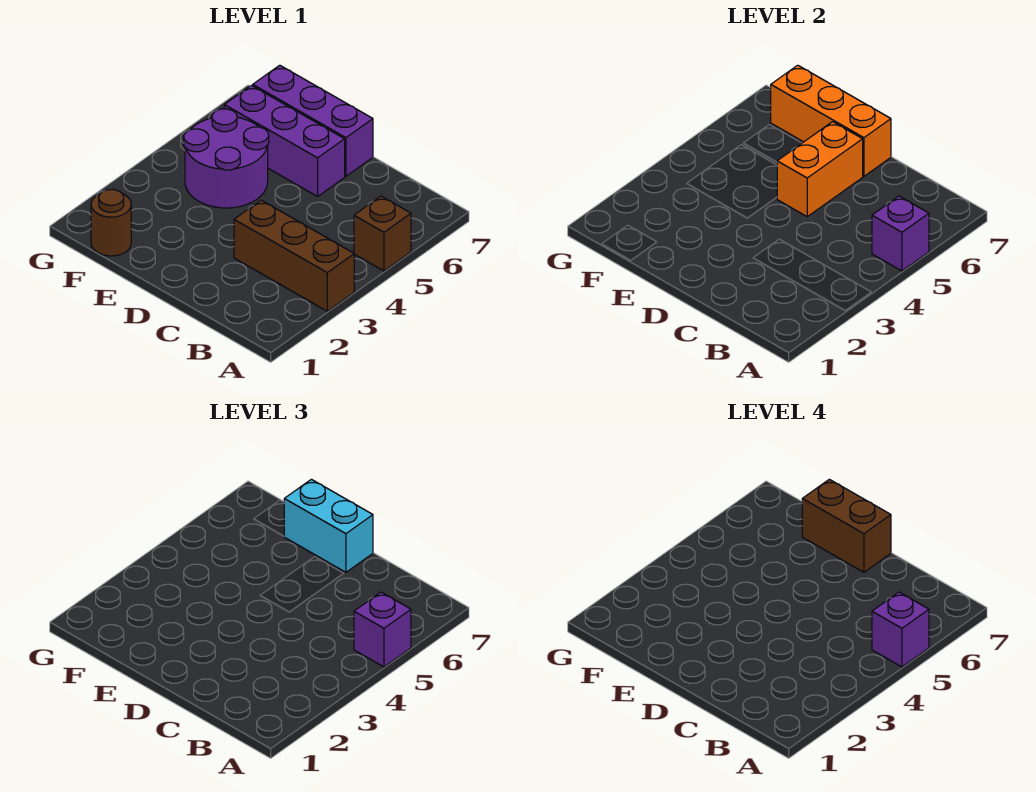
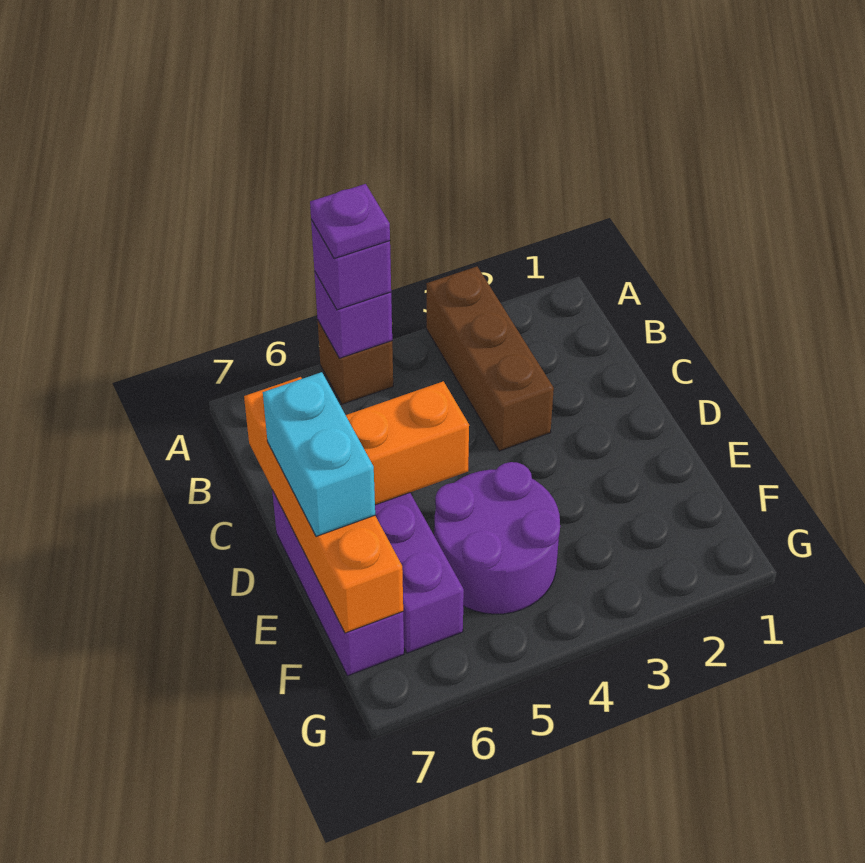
purple brick A5 level 4 -> purple plate A5 level 4
orange brick D7:F7 level 2 -> orange brick C7:F7 level 2
brown brick D7:E7 level 4 -> none
brown round brick F1 level 1 -> none

